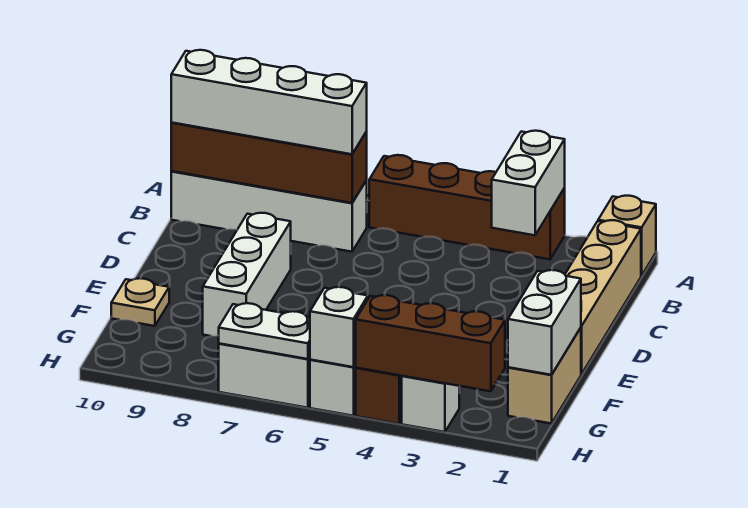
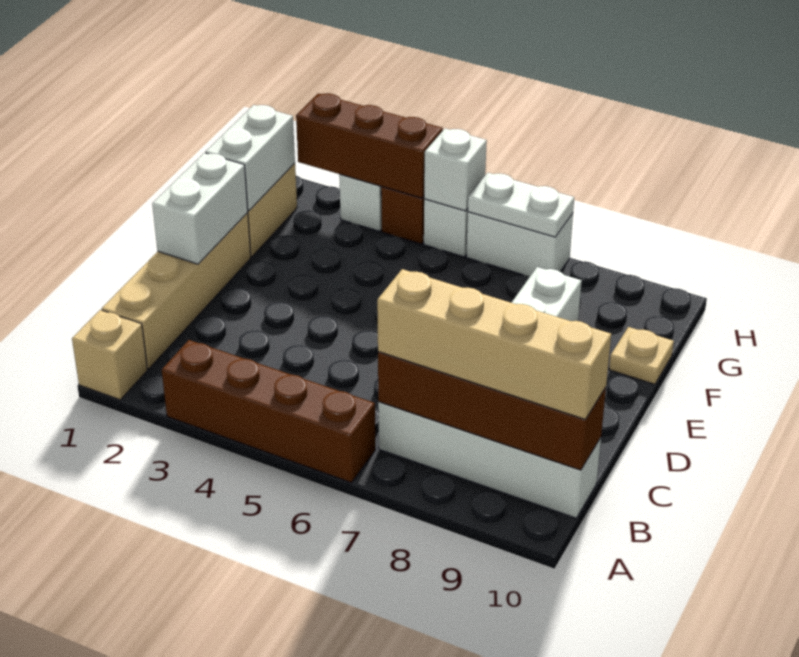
white brick A3:B3 level 2 -> white brick D1:E1 level 2
white brick B7:B10 level 3 -> tan brick B7:B10 level 3

